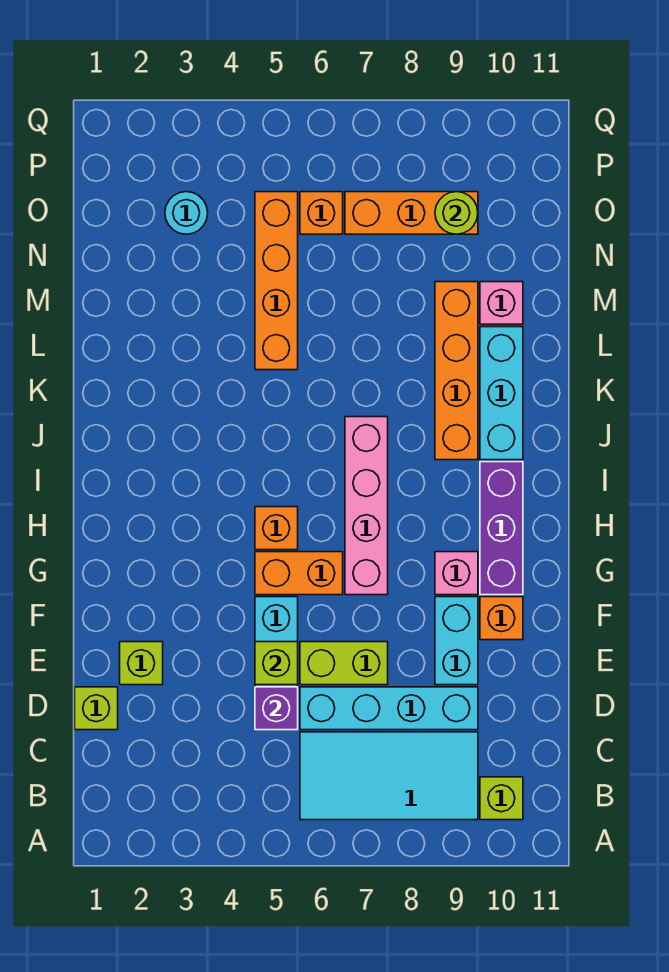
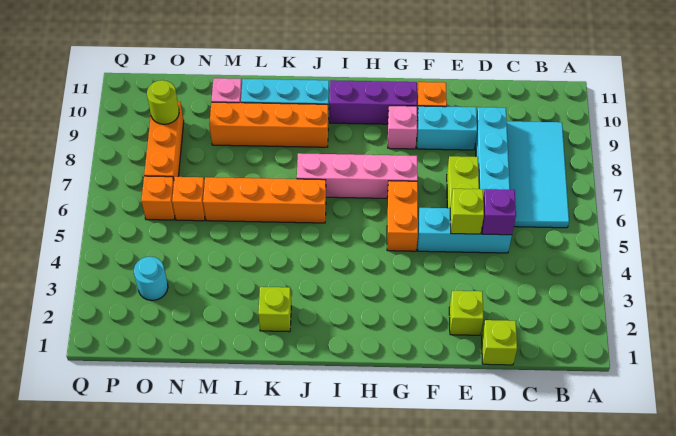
lime brick B10 level 1 -> lime brick K2 level 1
orange brick H5 level 1 -> orange brick N6 level 1
orange brick L5:O5 level 1 -> orange brick J6:M6 level 1

